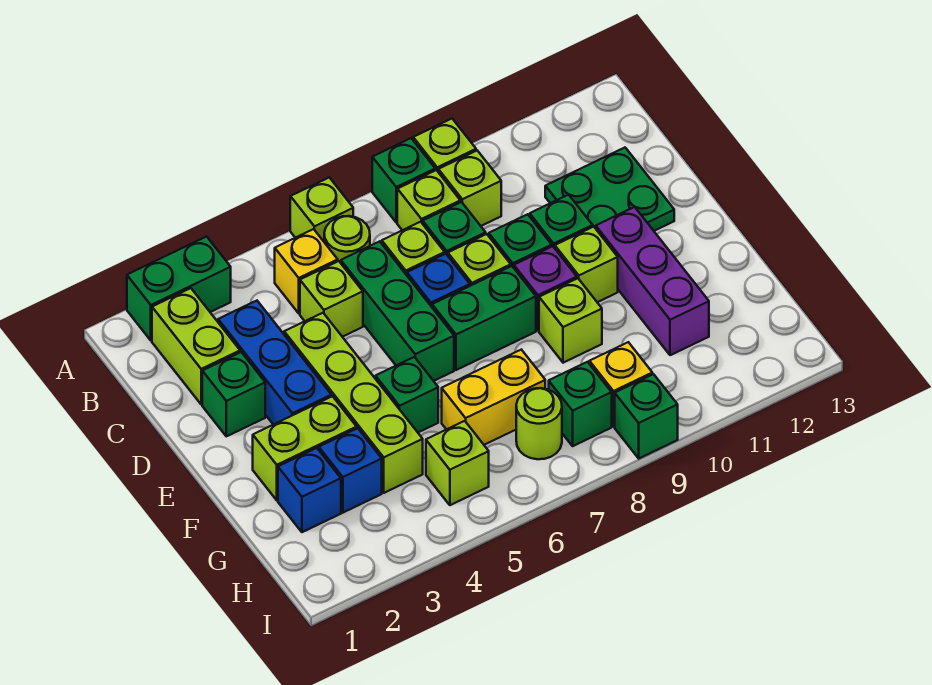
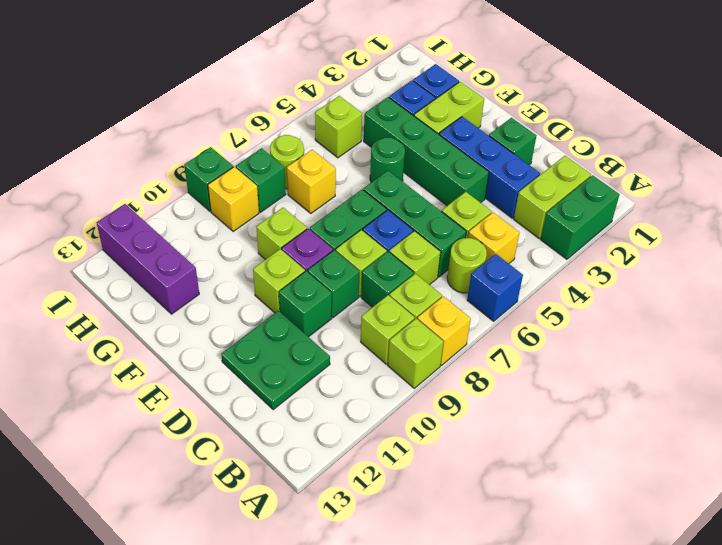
lime brick A6 level 1 -> blue brick A6 level 1
green brick A8 level 1 -> yellow brick A8 level 1
lime brick B2:C2 level 1 -> lime brick B2:B3 level 1
lime brick D4:G4 level 1 -> green brick D4:G4 level 1
purple brick E11:G11 level 1 -> purple brick G12:I12 level 1
green brick F5 level 1 -> green round brick F5 level 1
yellow brick G6:G7 level 1 -> yellow brick G7 level 1

